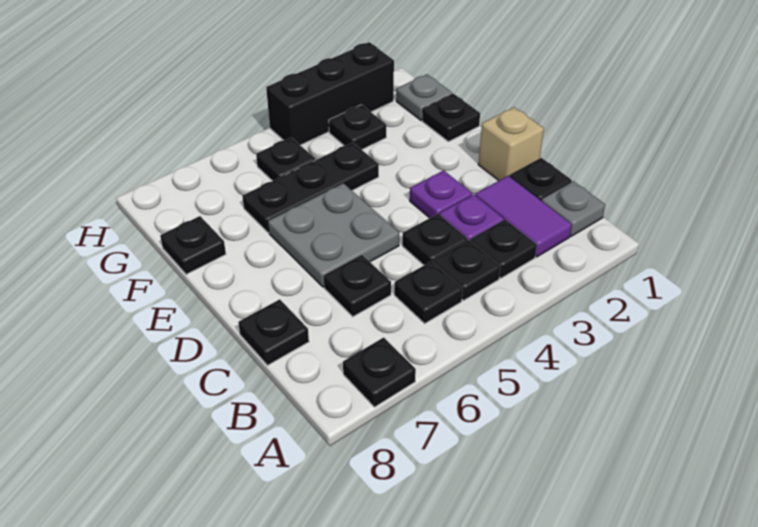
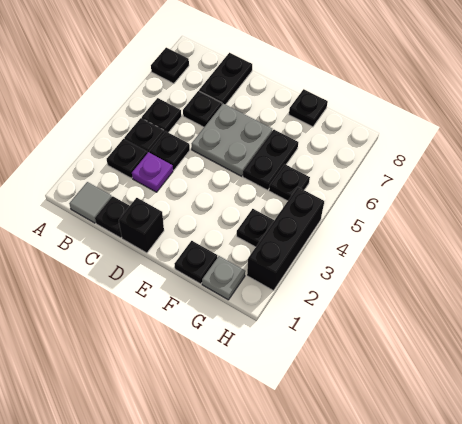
grey plate B1 level 1 -> grey tile B1 level 1
purple tile B2:C2 level 1 -> none
black plate C8 level 1 -> black plate C7:C8 level 1
tan brick D1 level 1 -> black brick D1 level 1
purple plate D3 level 1 -> none
black plate F4:F6 level 1 -> black plate F5:F6 level 1

